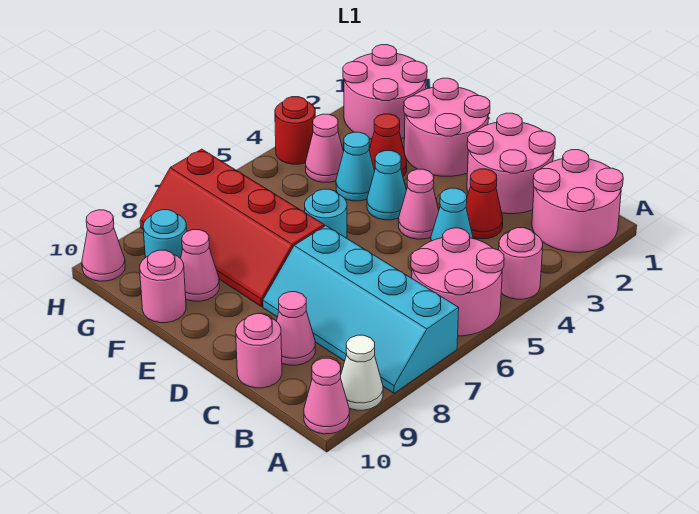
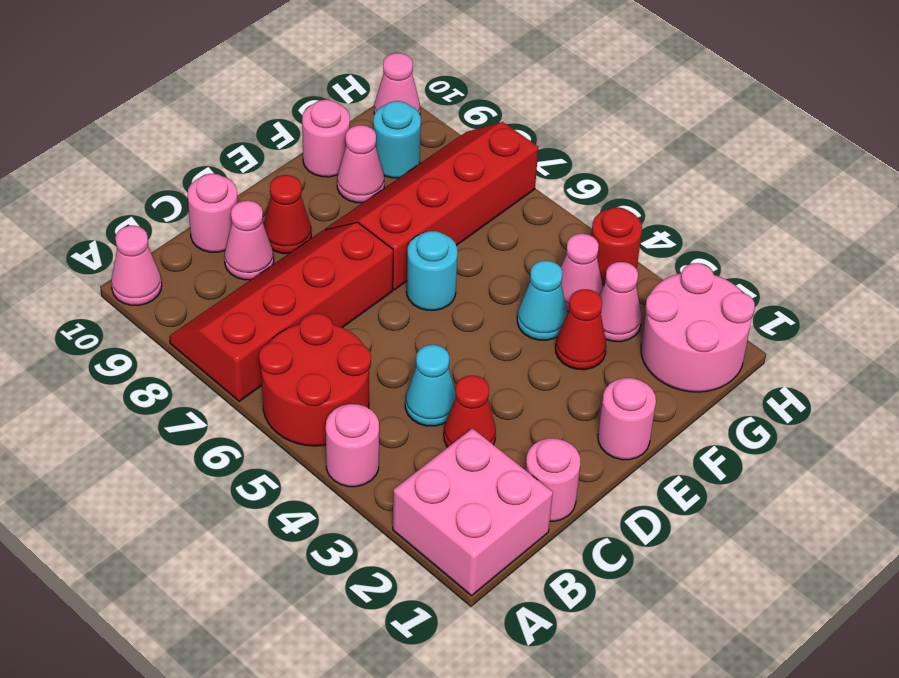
pink round brick A1:B2 level 1 -> pink brick A1:B2 level 1
pink round brick A5:B6 level 1 -> red round brick A5:B6 level 1
cyan slope A7:D8 level 1 top 7 -> red slope A7:D8 level 1 top 7
white cone A9 level 1 -> none
pink round brick C1:D2 level 1 -> pink round brick C1 level 1
pink cone D4 level 1 -> pink cone G3 level 1
none -> red cone D9 level 1
pink round brick E1:F2 level 1 -> pink round brick E1 level 1
cyan cone E4 level 1 -> none

